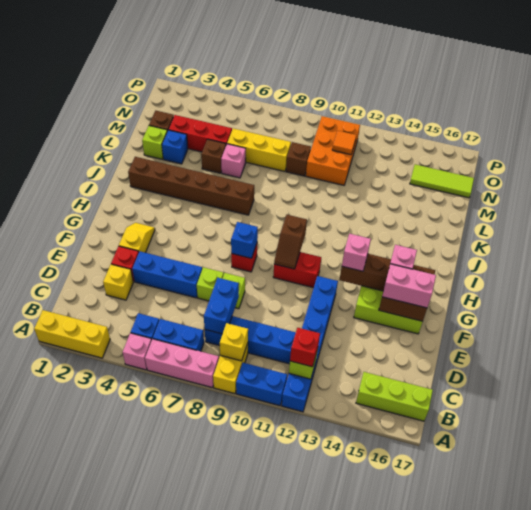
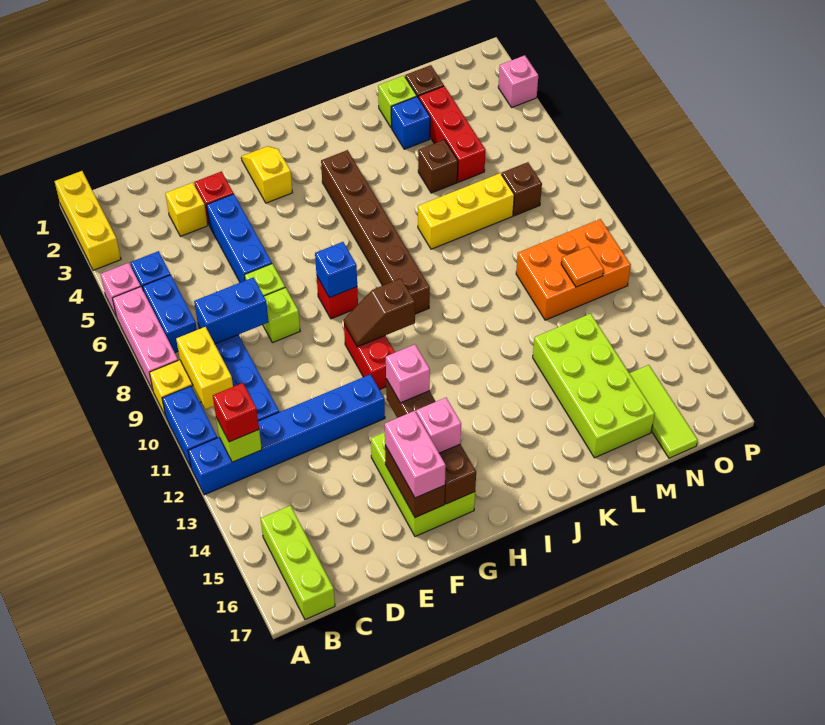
yellow brick B9 level 2 -> yellow brick B9:B10 level 2
yellow slope F3:G3 level 1 top F -> yellow slope G2:G3 level 1 top 3
brown brick J2:J7 level 1 -> brown brick I4:I9 level 1
pink brick L6 level 1 -> pink brick P3 level 1
none -> lime brick L13:M16 level 1
yellow brick M6:M8 level 1 -> yellow brick K7:M7 level 1
brown brick M9 level 1 -> brown brick N7 level 1

